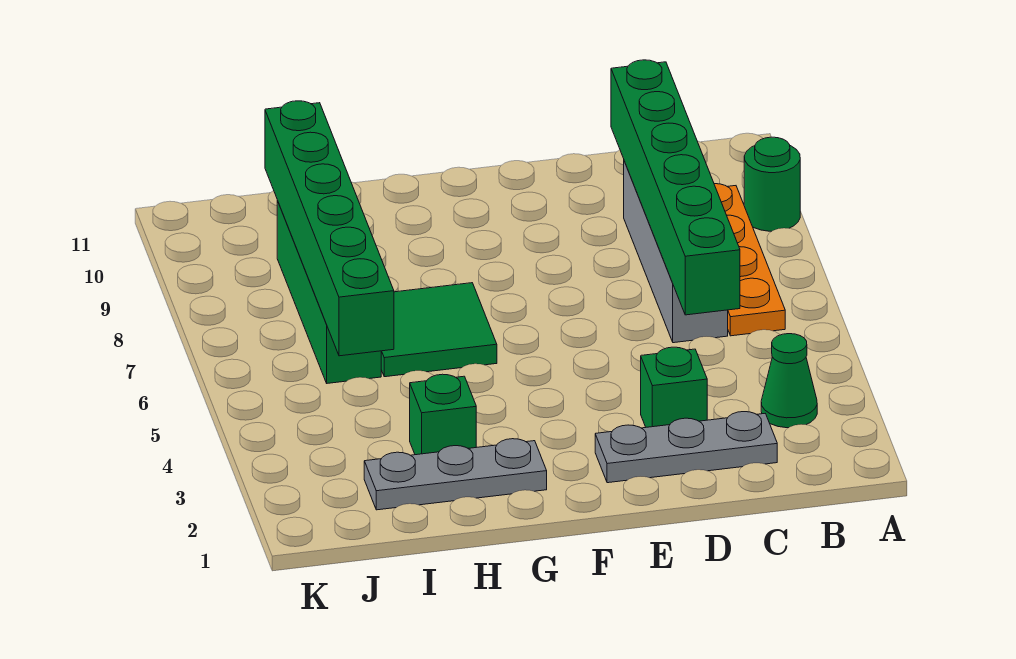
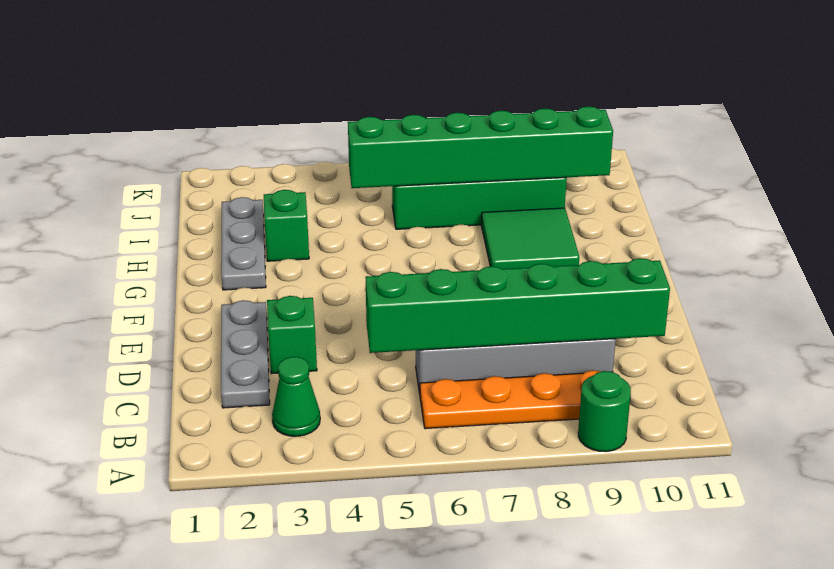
green tile G6:H7 level 1 -> green tile G8:H9 level 1

